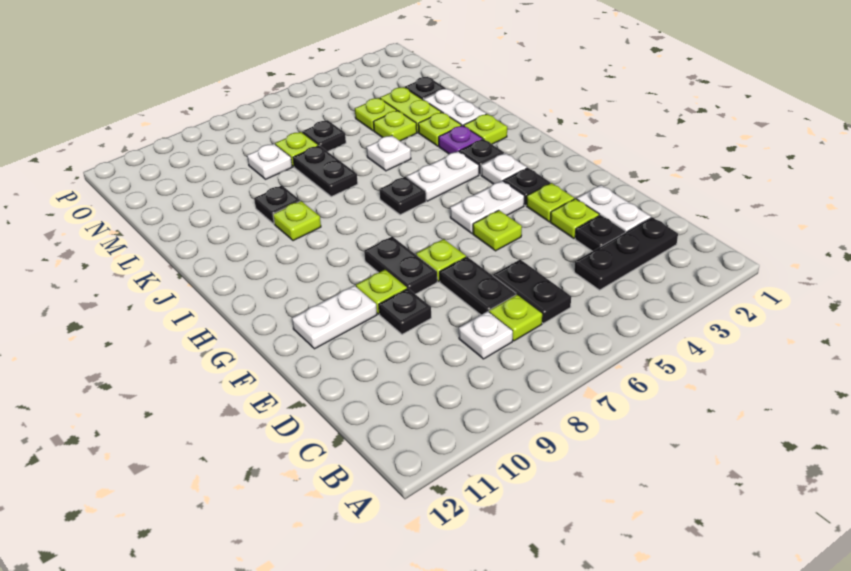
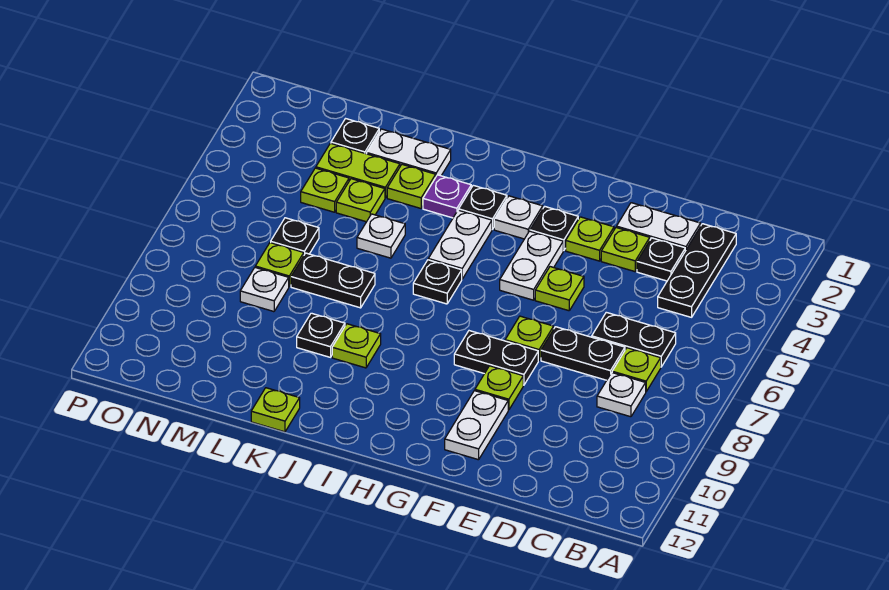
black plate E9 level 1 -> none
lime plate J2 level 1 -> lime plate K12 level 1

